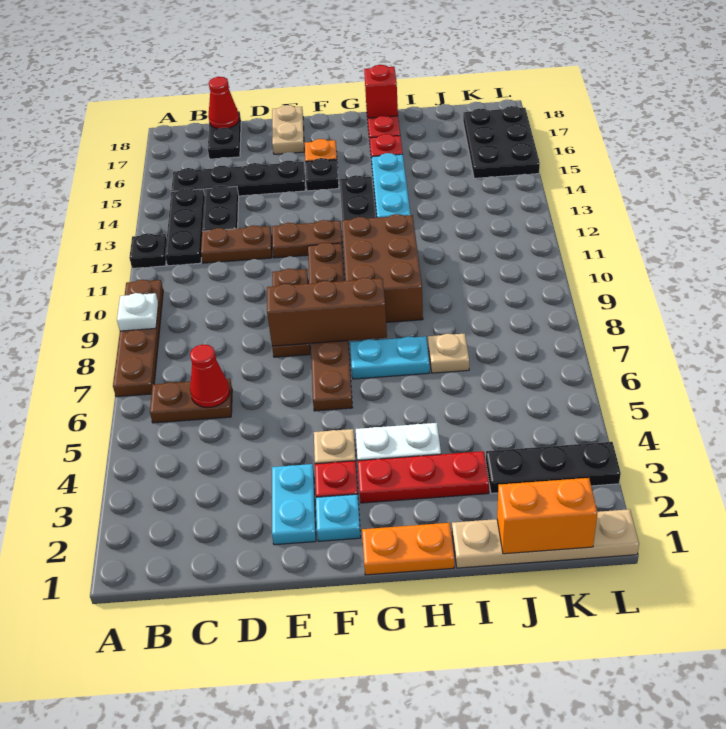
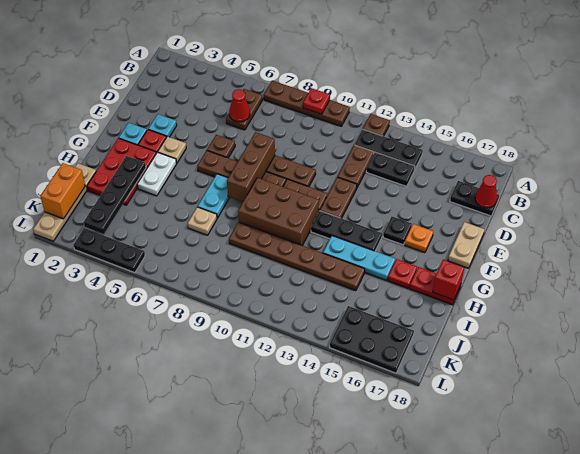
white plate A9 level 2 -> red plate A9 level 2
black plate A12 level 1 -> brown plate A12 level 1
black plate B15:E15 level 1 -> black plate H3:K3 level 2
cyan plate E2:E3 level 1 -> cyan plate E3 level 1
none -> brown plate E6 level 1
tan plate E17:E18 level 1 -> tan plate E18:F18 level 1
orange plate G1:H1 level 1 -> none
red plate G3:I3 level 1 -> red plate G2:I3 level 1
none -> brown plate I9:I14 level 1
black plate J3:L3 level 1 -> black plate L3:L5 level 1

